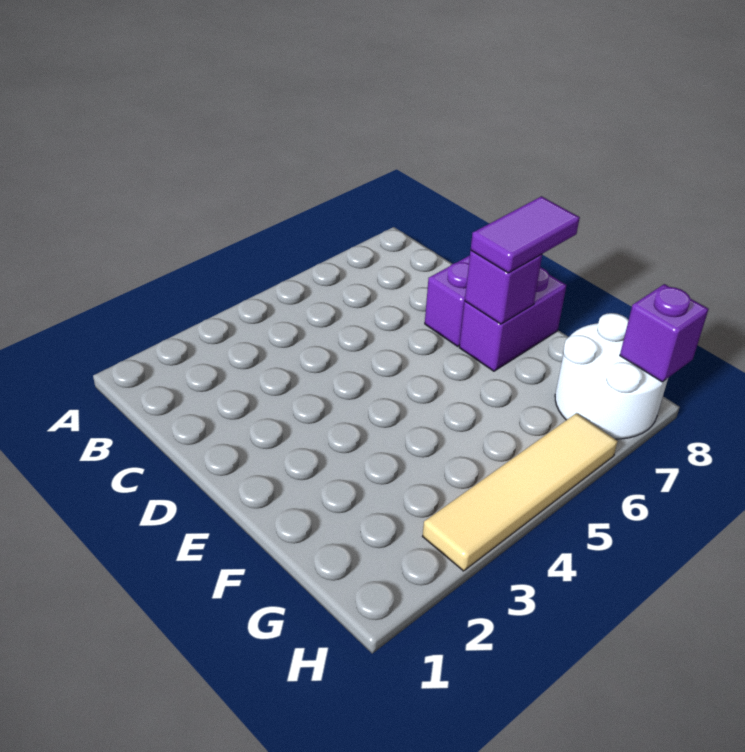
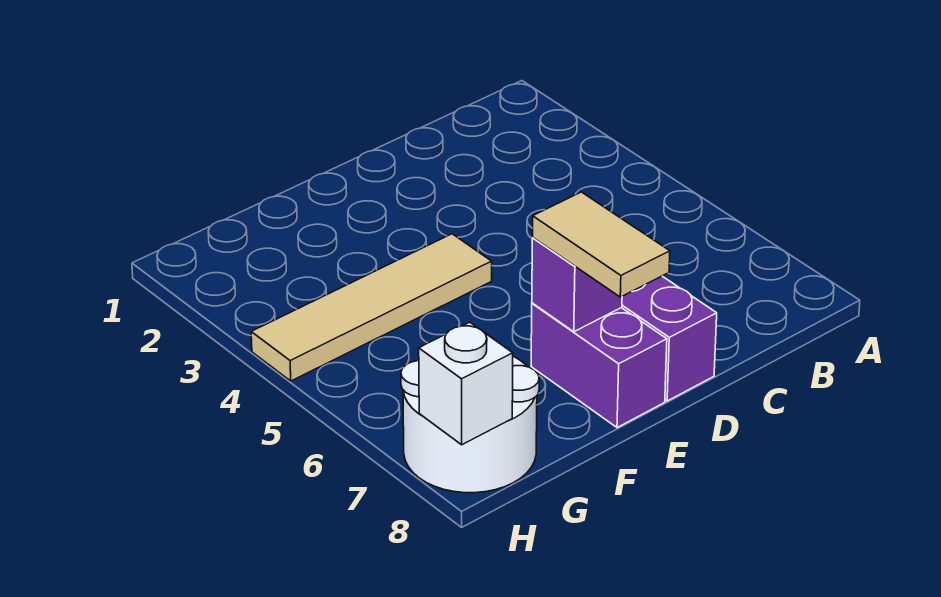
purple tile E7:E8 level 3 -> tan tile E7:E8 level 3
tan tile H3:H6 level 1 -> tan tile E4:H4 level 1
purple brick H8 level 2 -> white brick H8 level 2

